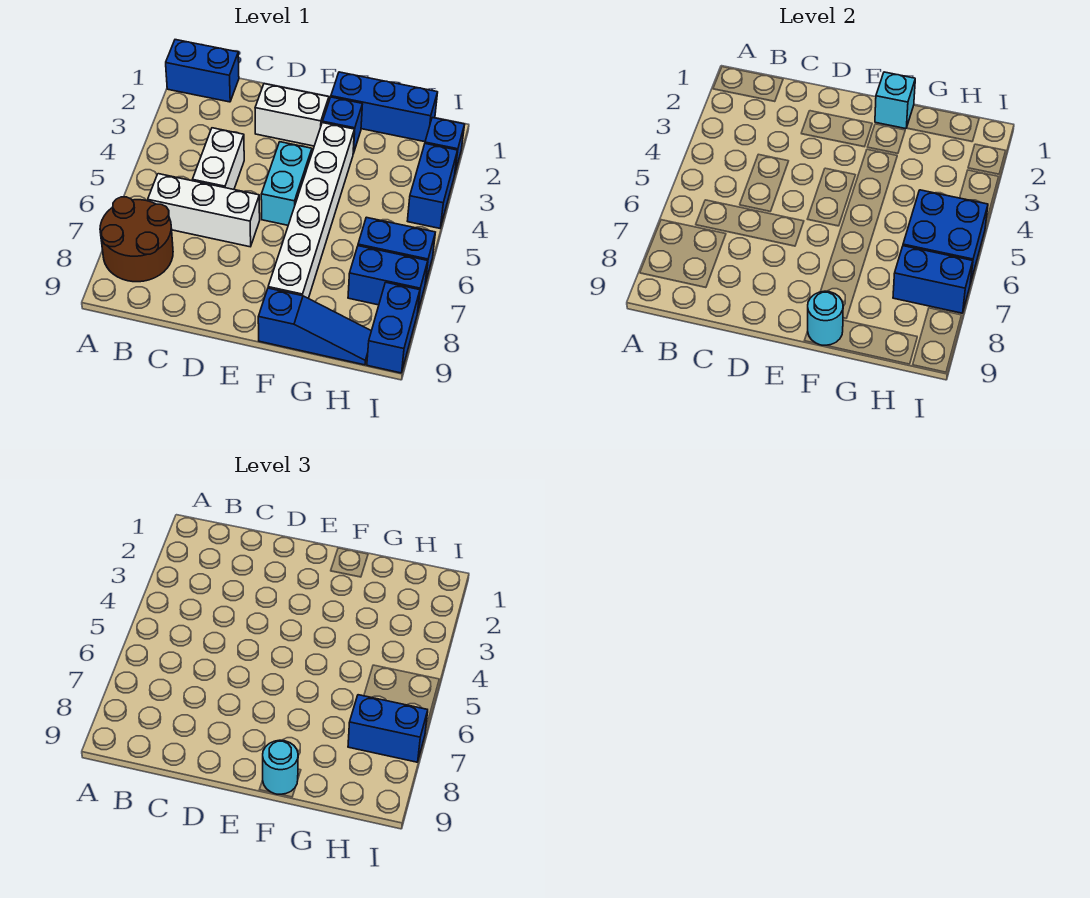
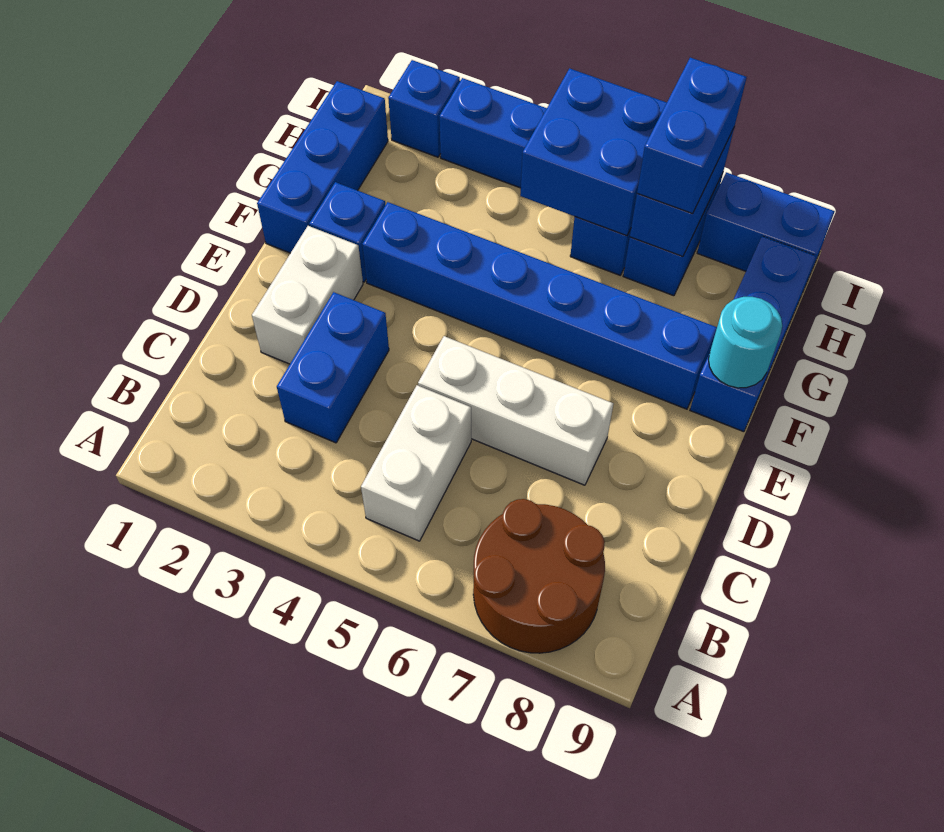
blue brick A1:B1 level 1 -> blue brick C3:D3 level 1
white brick B6:D6 level 1 -> white brick D5:D7 level 1
white brick C4:C5 level 1 -> white brick B5:C5 level 1
cyan brick E4:E5 level 1 -> none
cyan brick F1 level 2 -> none
white brick F3:F8 level 1 -> blue brick F3:F8 level 1
blue slope F9:H9 level 1 top F -> blue brick F9:H9 level 1
cyan round brick F9 level 3 -> none

